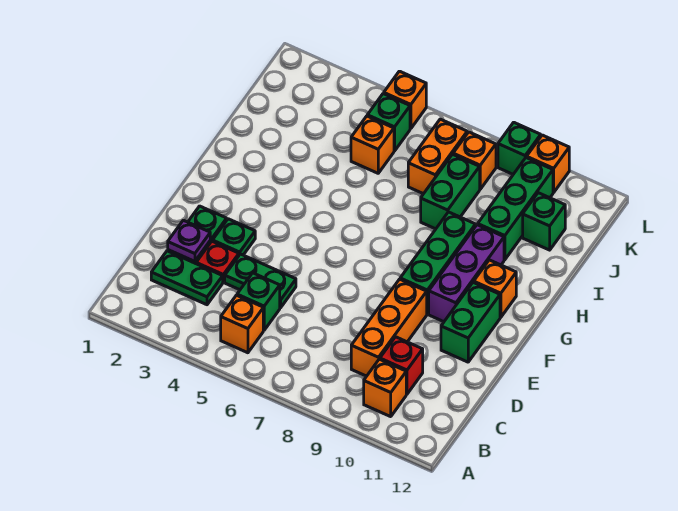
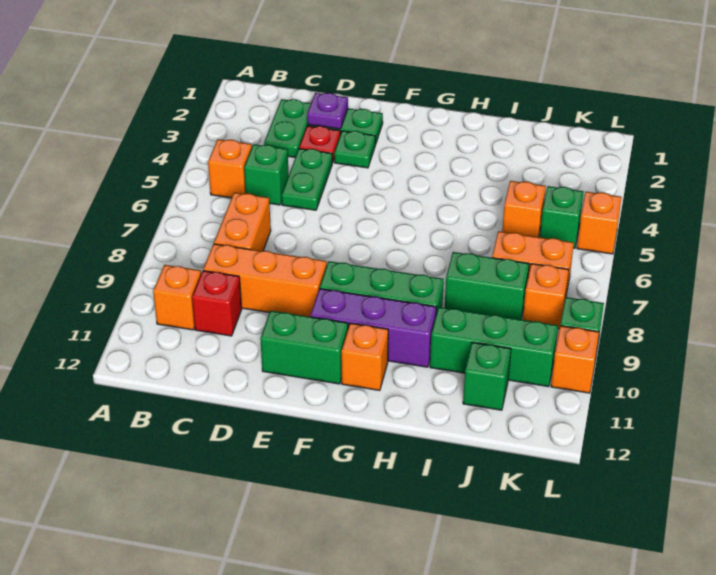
none -> orange brick C7:C8 level 1

